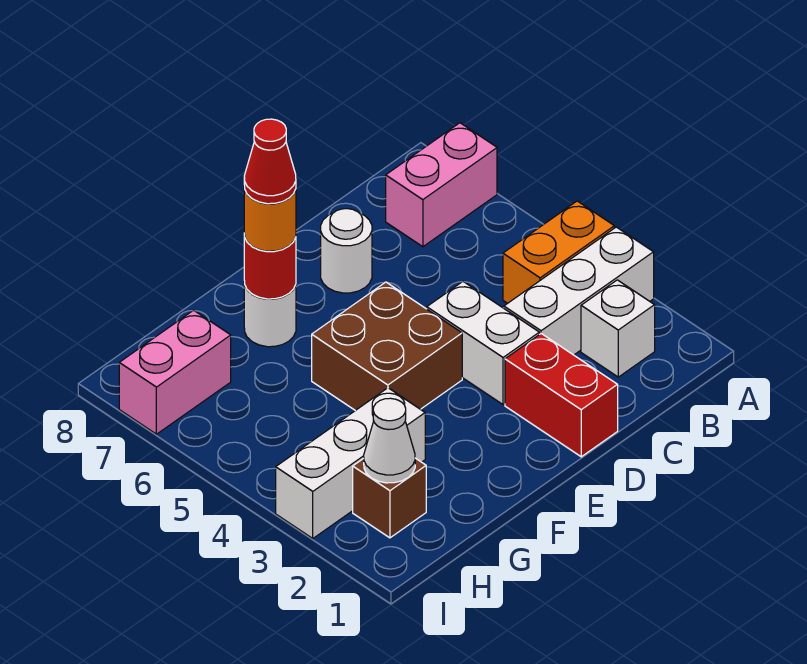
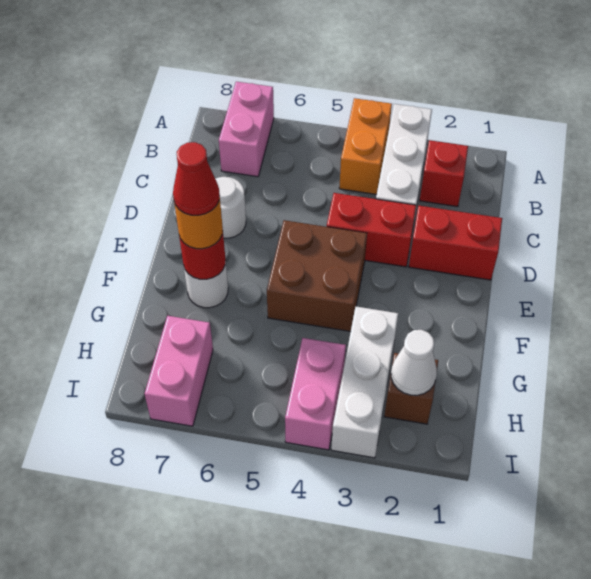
white brick B2 level 1 -> red brick B2 level 1
white brick D3:D4 level 1 -> red brick D3:D4 level 1
none -> pink brick H4:I4 level 1

